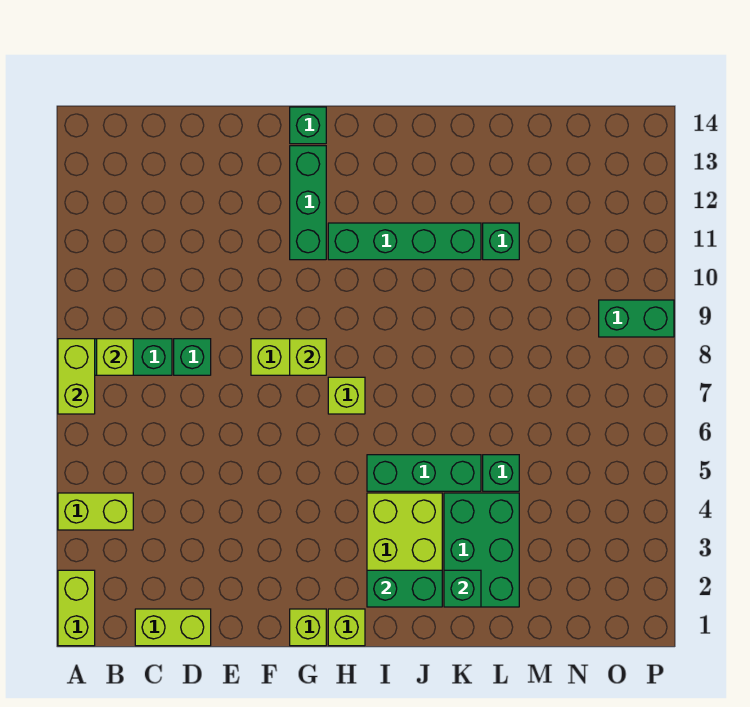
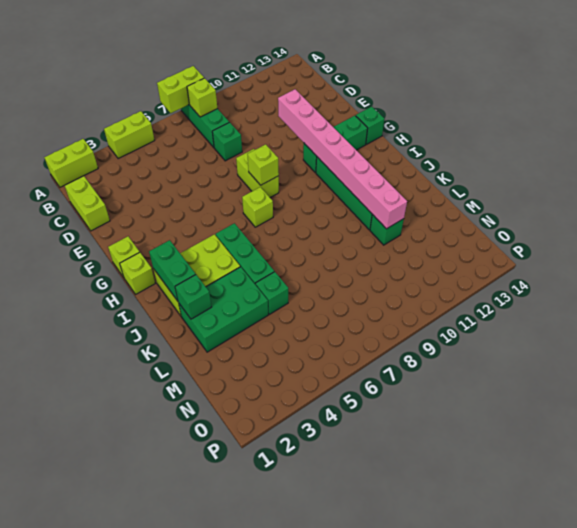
lime brick A4:B4 level 1 -> lime brick A4:A5 level 1
none -> pink brick E11:L11 level 2
green brick O9:P9 level 1 -> none

